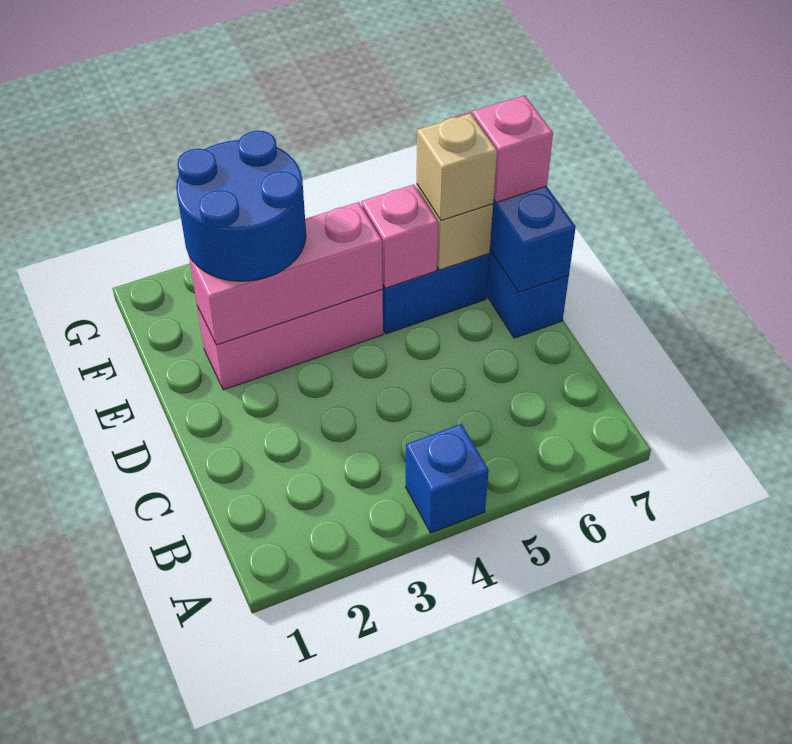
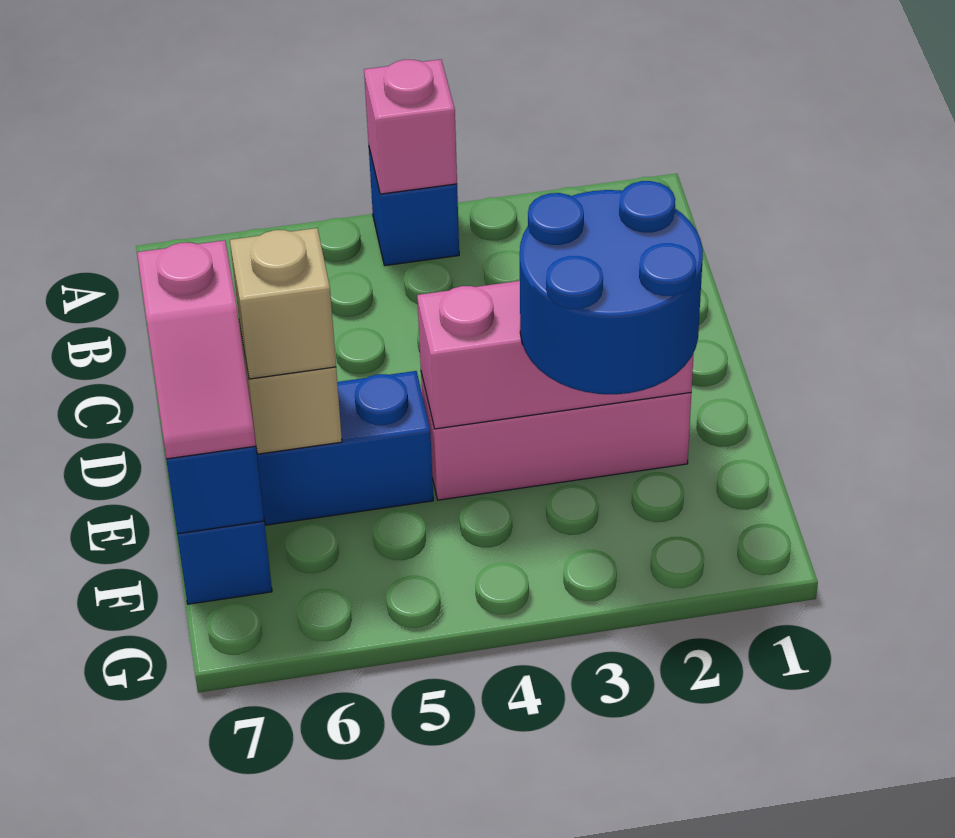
pink brick E5 level 2 -> pink brick A4 level 2

